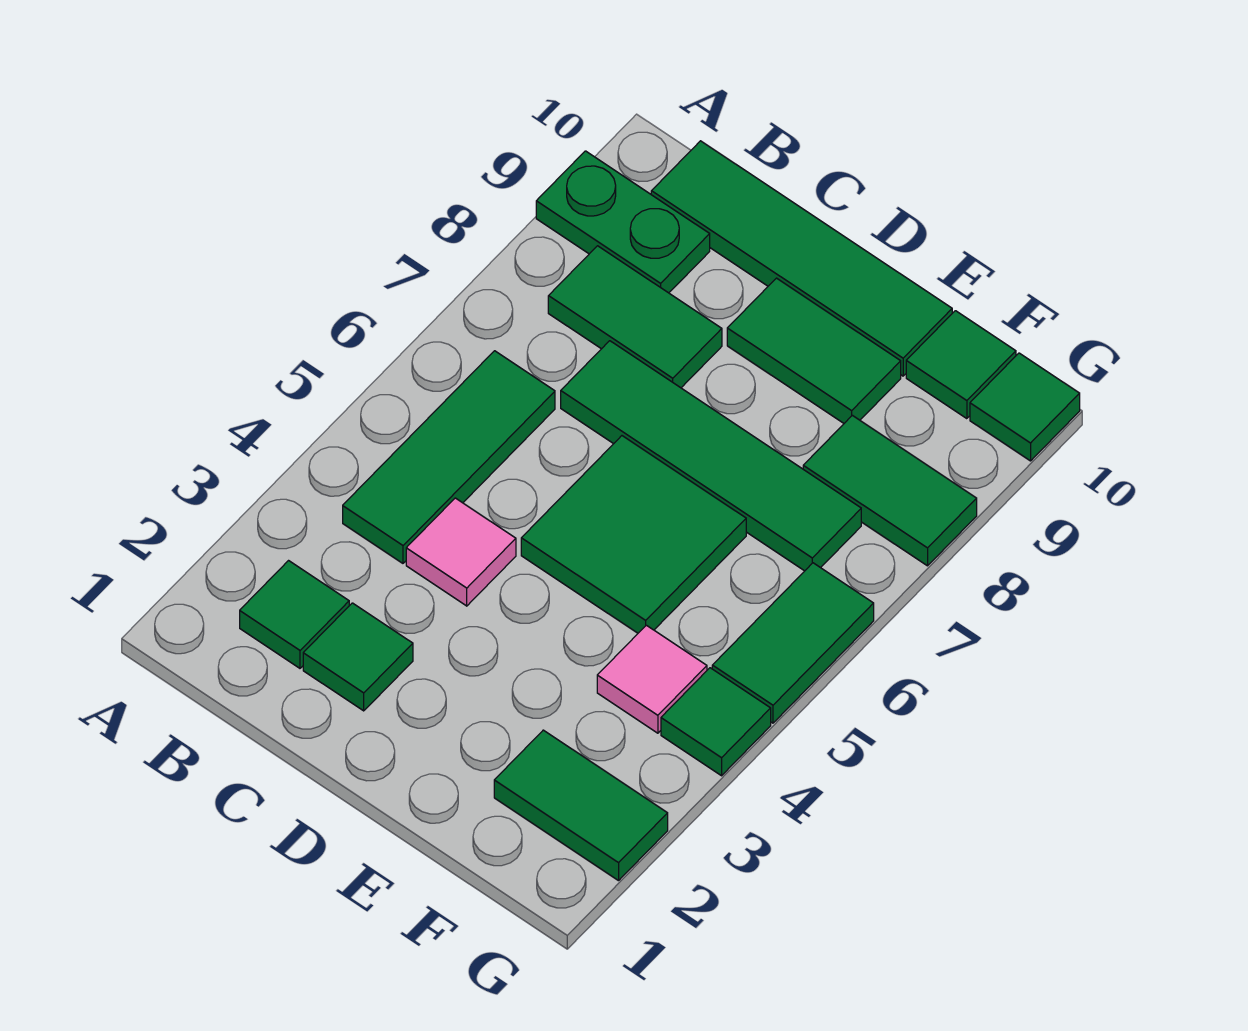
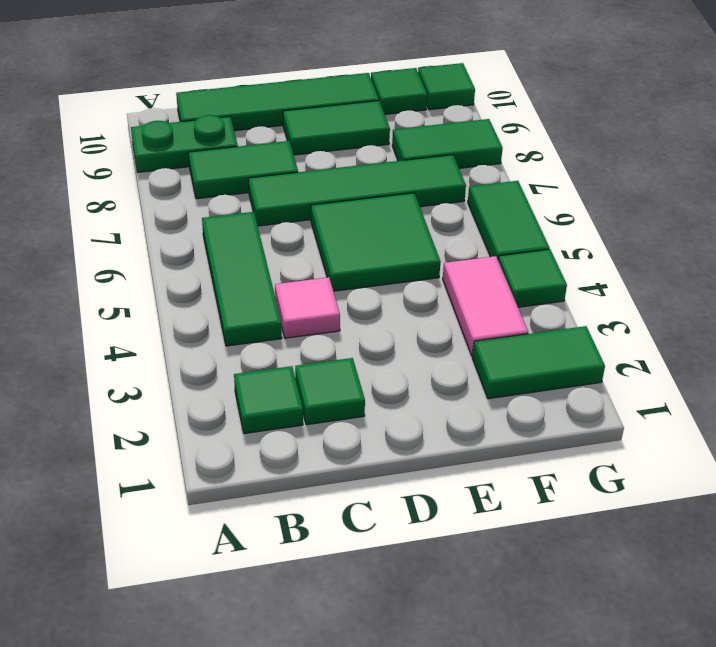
pink tile F4 level 1 -> pink tile F3:F4 level 1

